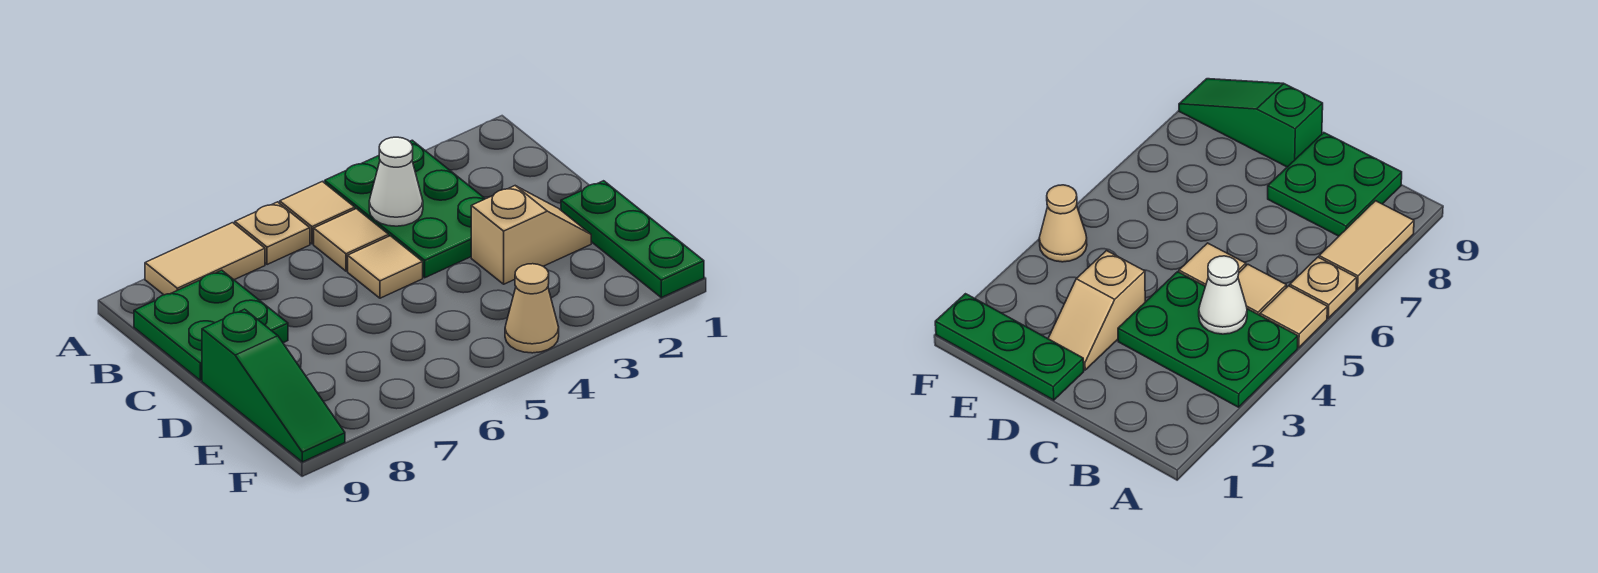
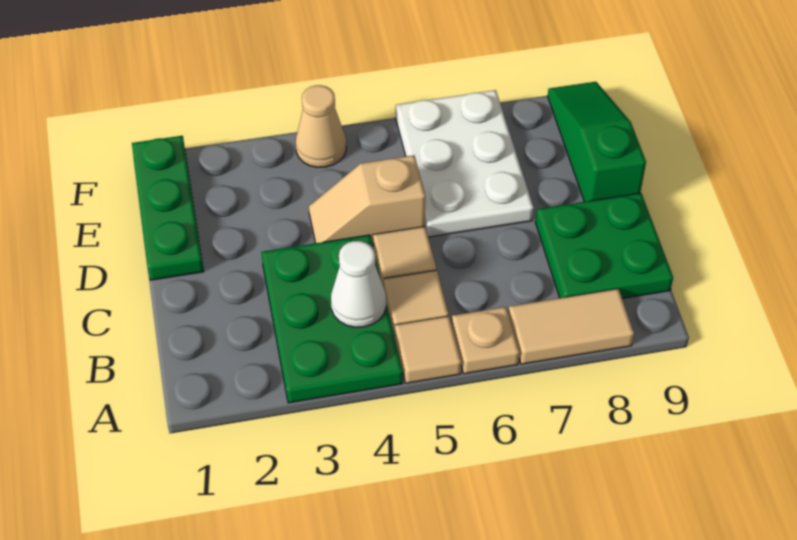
tan slope D2:D3 level 1 top 3 -> tan slope D4:D5 level 1 top 5
none -> white plate D6:F7 level 1

